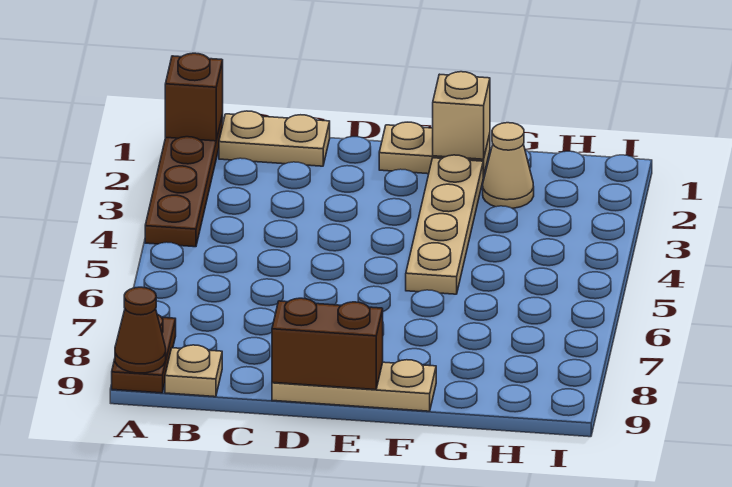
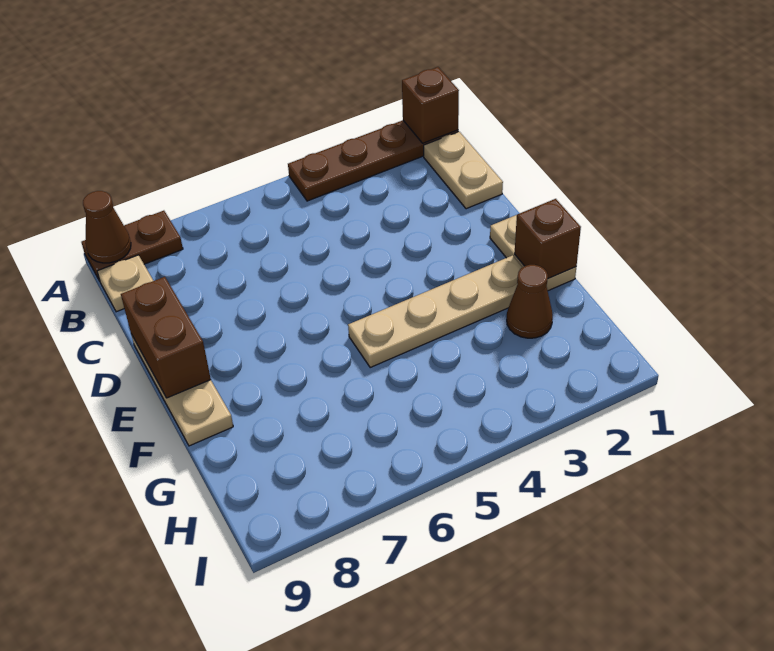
tan brick F1 level 2 -> brown brick F1 level 2
tan cone G2 level 1 -> brown cone G2 level 1

